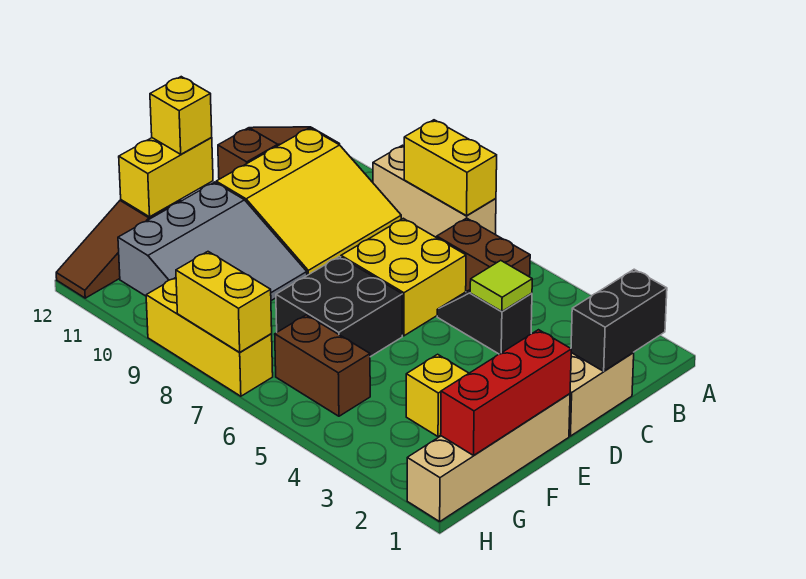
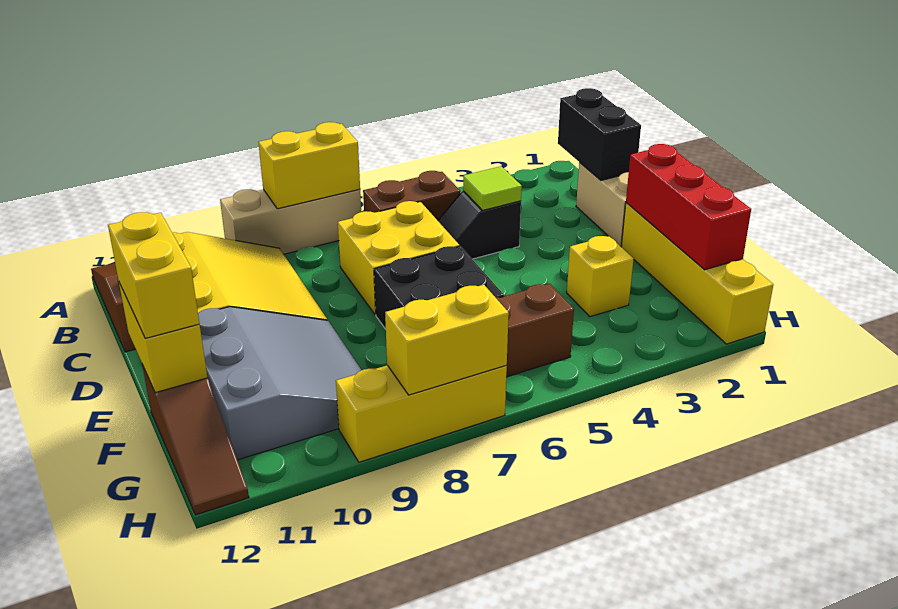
tan brick E1:H1 level 1 -> yellow brick E1:H1 level 1
yellow brick E12 level 3 -> yellow brick E12:F12 level 3

